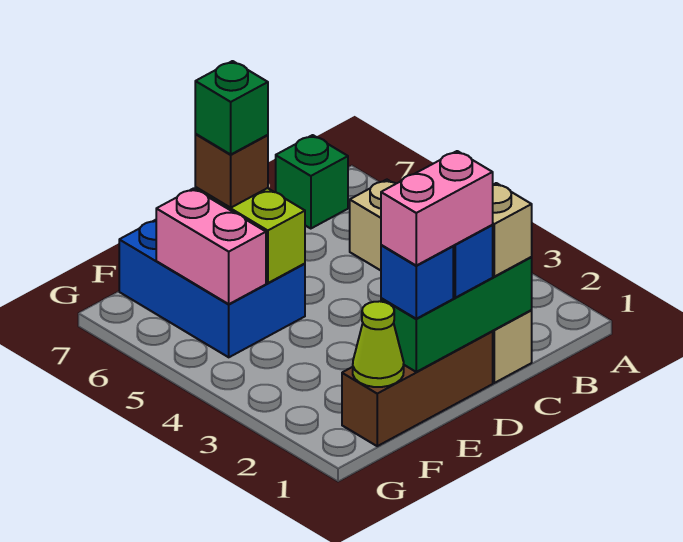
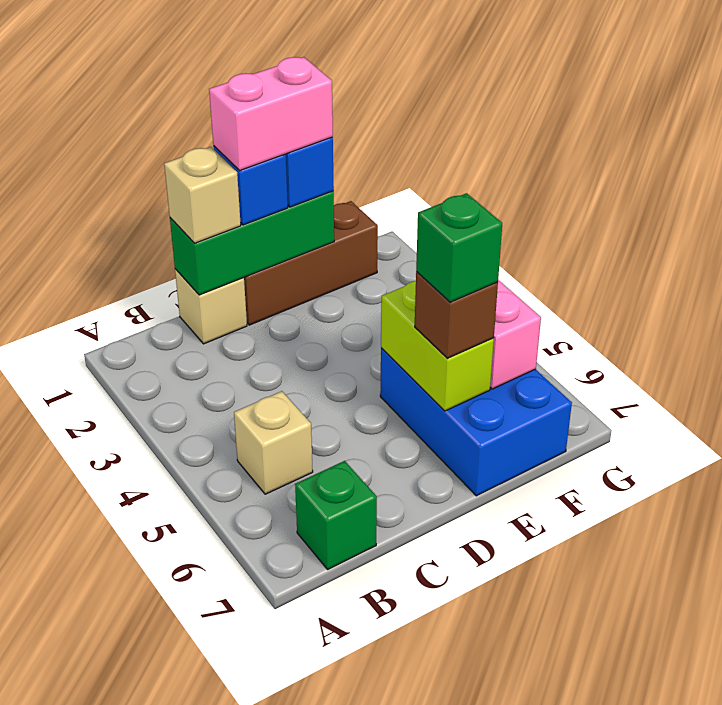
lime cone F1 level 2 -> none

